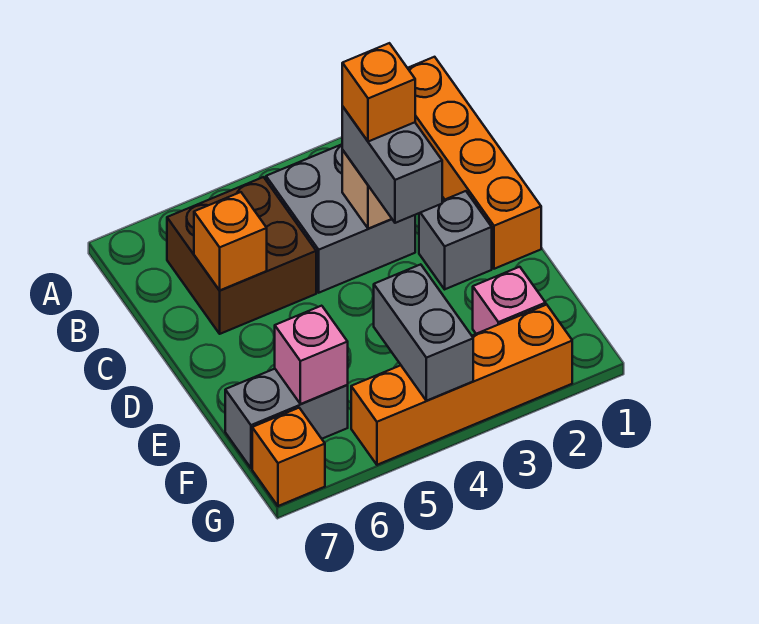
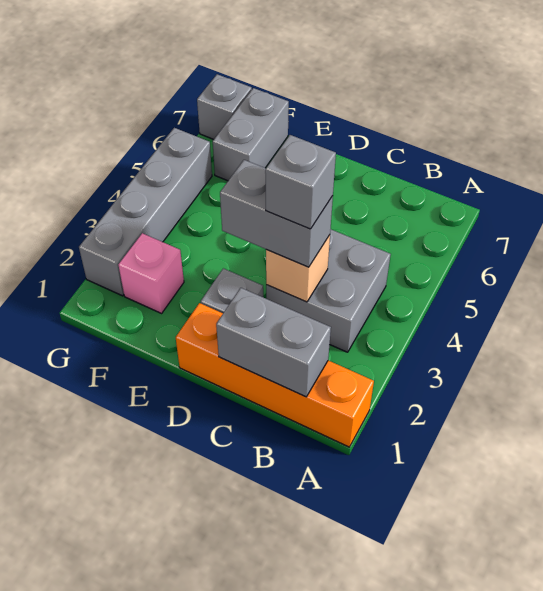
brown brick B5:C6 level 1 -> none
orange brick C3 level 4 -> grey brick C3 level 4
orange brick C6 level 2 -> none
grey brick F4:G4 level 2 -> grey brick B1:C1 level 2
pink brick F6 level 2 -> none
orange brick G2:G5 level 1 -> grey brick G2:G5 level 1
orange brick G7 level 1 -> grey brick G7 level 1

